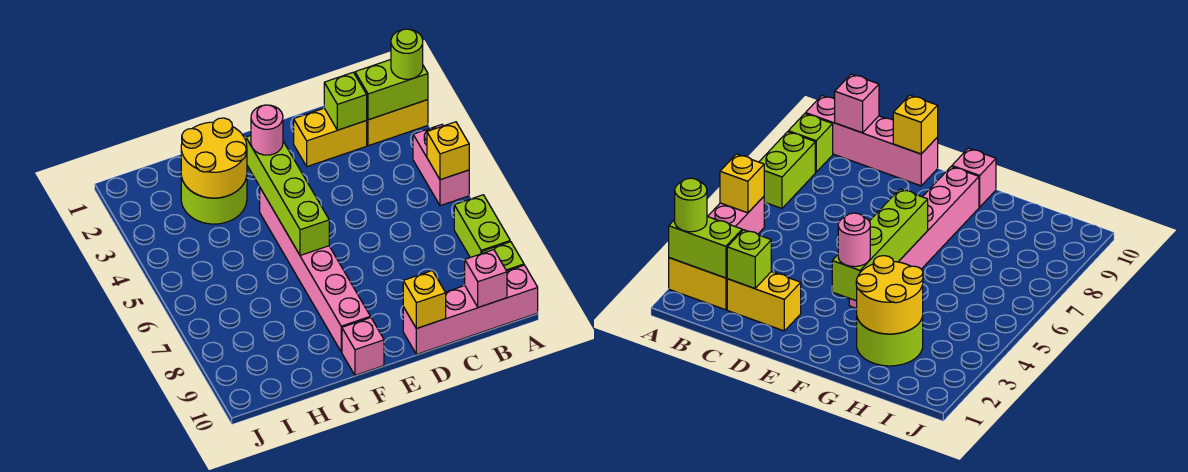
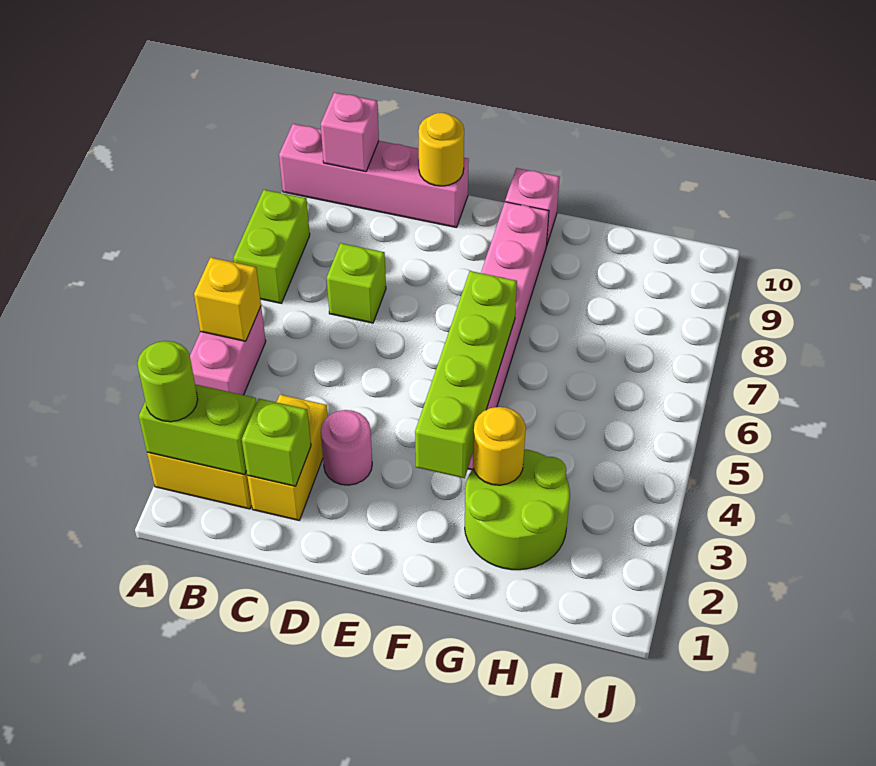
lime brick A9 level 1 -> lime brick C7 level 1
yellow brick C2:D2 level 1 -> yellow brick C2:C3 level 1
yellow brick D10 level 2 -> yellow round brick D10 level 2
pink round brick F3 level 3 -> pink round brick D3 level 1
yellow round brick G2:H3 level 2 -> yellow round brick G3 level 2

